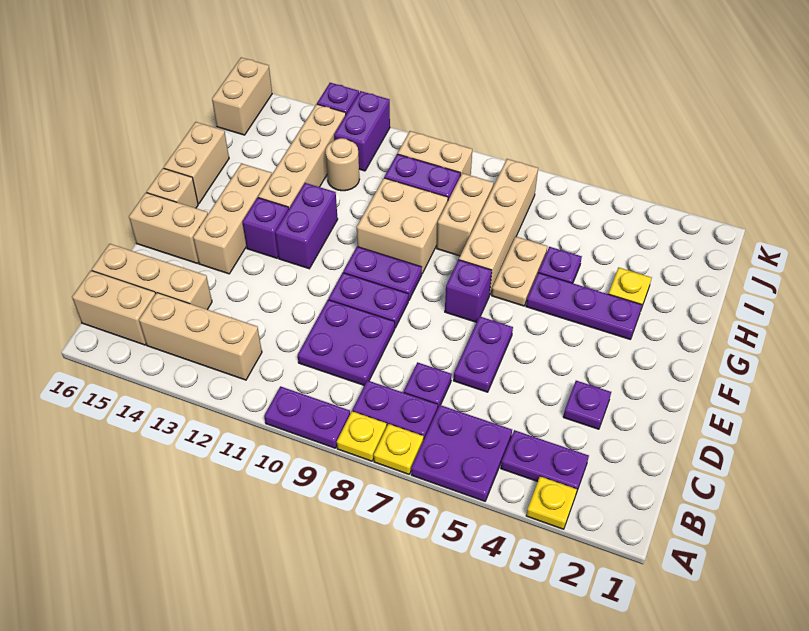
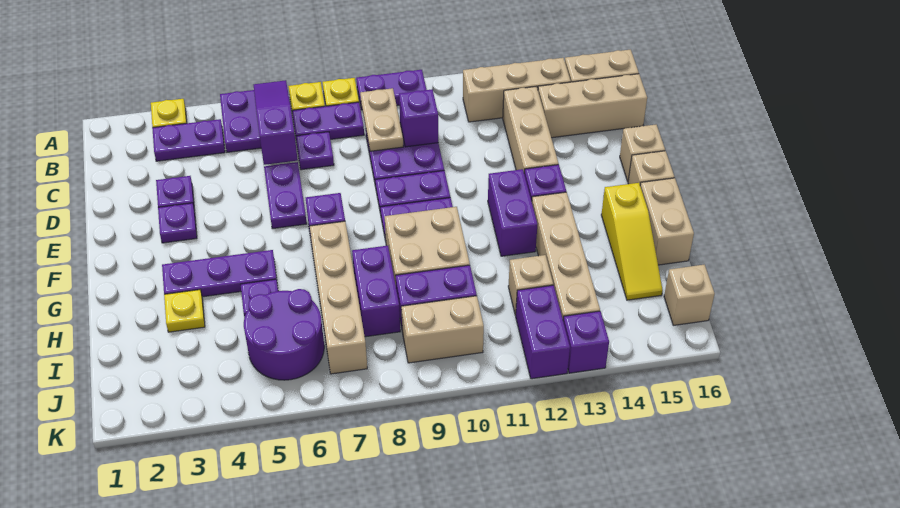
none -> purple slope A6:C6 level 2 top C
none -> purple brick C10 level 2
none -> purple plate E3 level 1
tan brick E14:G14 level 1 -> tan brick C13:E13 level 1
tan brick E15:E16 level 1 -> tan brick E16 level 1
tan plate G6:H6 level 1 -> tan plate B9:C9 level 2
none -> yellow slope G15:I15 level 1 top G
tan brick H8:I8 level 1 -> purple brick H8:I8 level 1
none -> purple round brick I5:J6 level 1
tan round brick I12 level 1 -> tan brick I12 level 1
tan brick J16:K16 level 1 -> tan brick J16 level 1

